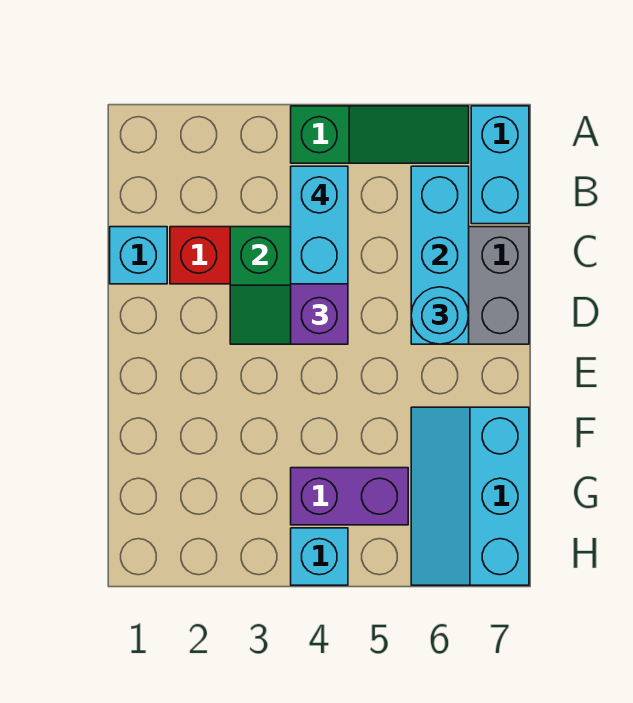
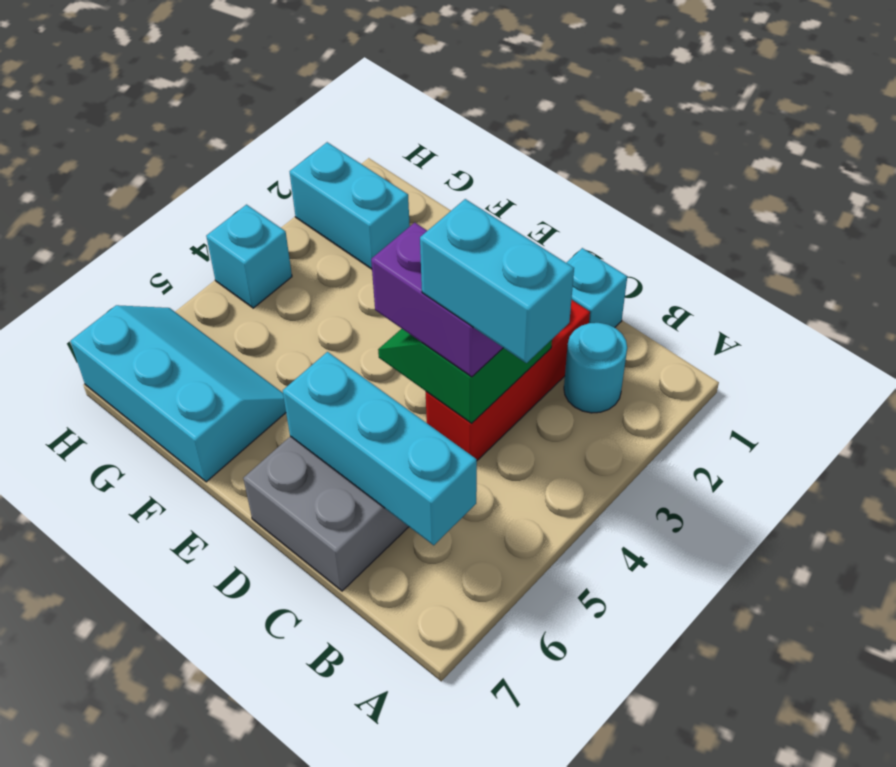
green slope A4:A6 level 1 top 4 -> none
cyan brick A7:B7 level 1 -> cyan brick G2:H2 level 1
cyan round brick D6 level 3 -> cyan round brick B2 level 1
purple brick G4:G5 level 1 -> none

